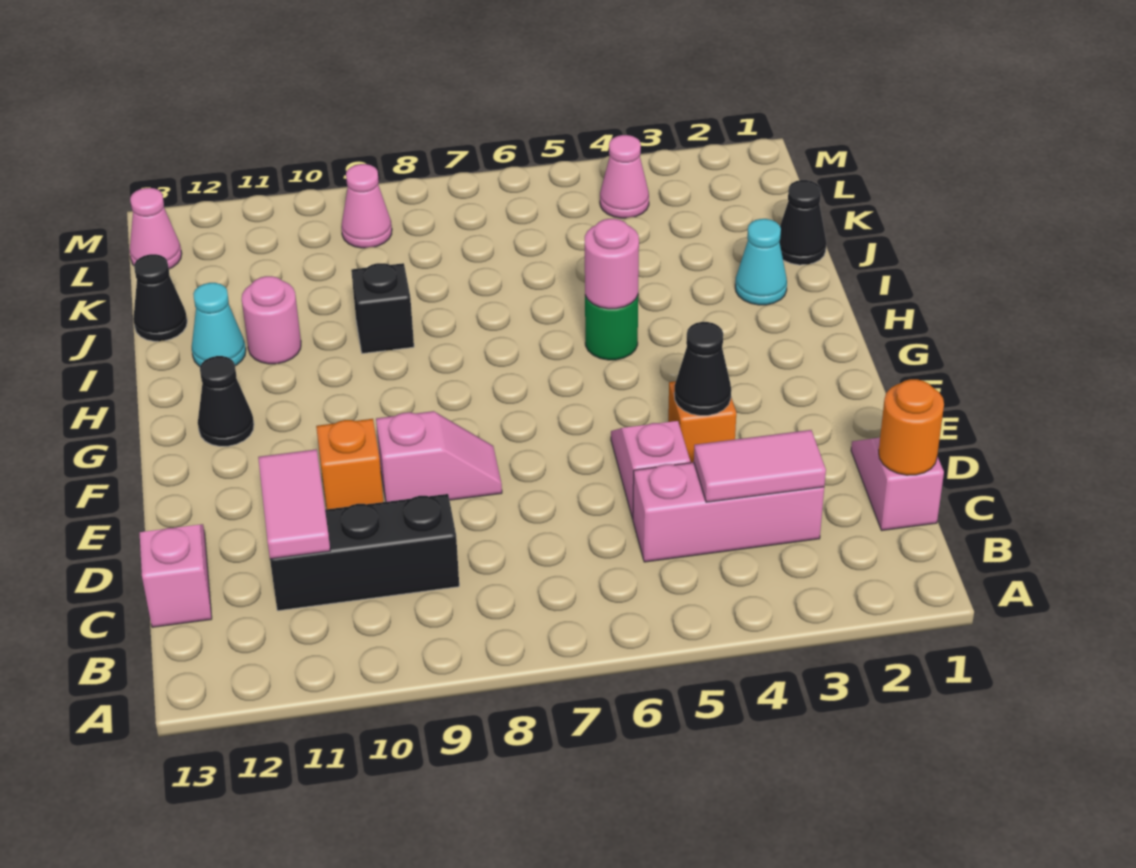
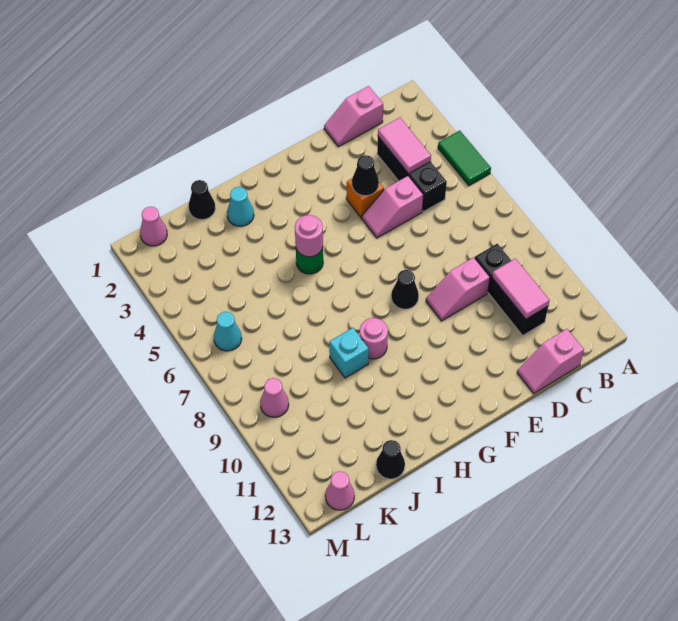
none -> green tile A4:A5 level 1
orange round brick C1 level 2 -> none
pink brick C3:C5 level 1 -> black brick C3:C5 level 1
pink tile C11:D11 level 2 -> pink tile C10:C11 level 2
pink slope E8:E9 level 1 top 9 -> pink slope D9:E9 level 1 top D
orange brick E10 level 1 -> none
black cone G12 level 1 -> black cone F8 level 1
black brick I9 level 1 -> cyan brick I9 level 1
pink round brick I11 level 1 -> pink round brick H9 level 1
cyan cone I12 level 1 -> cyan cone L6 level 1
pink cone L4 level 1 -> pink cone L1 level 1

